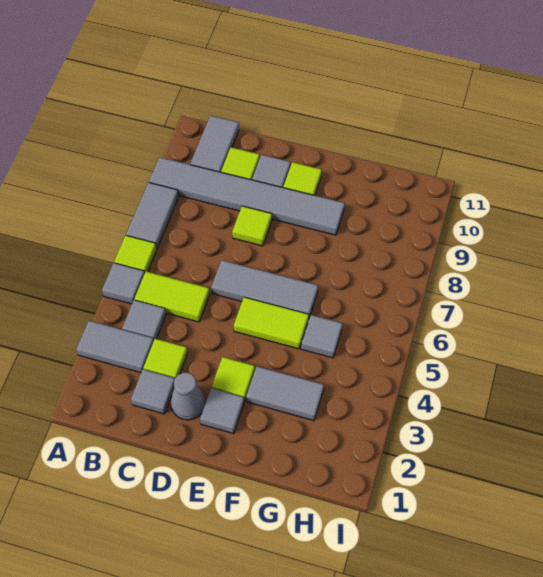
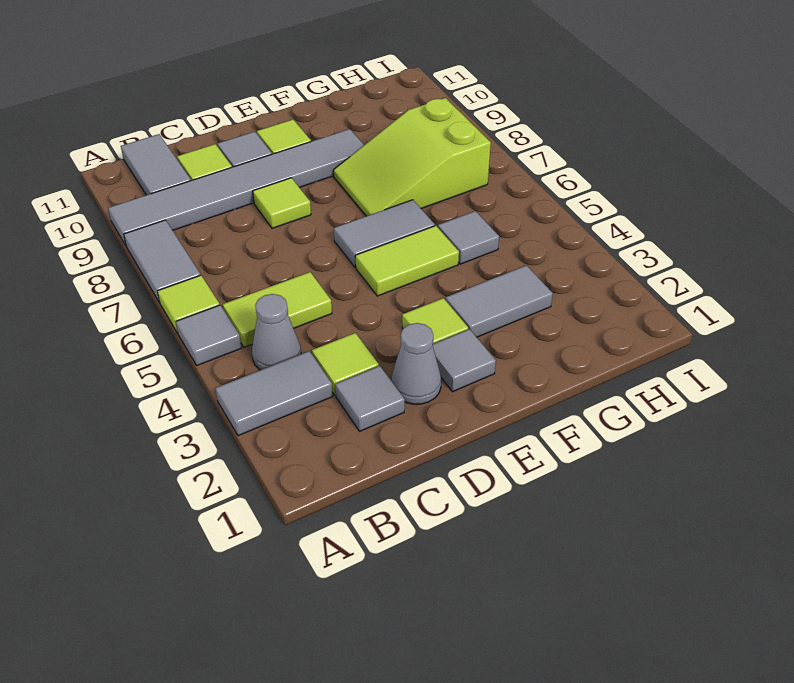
grey tile B4 level 1 -> grey cone B4 level 1
grey tile D6:F6 level 1 -> grey tile E6:F6 level 1
none -> lime slope F7:H8 level 1 top H

